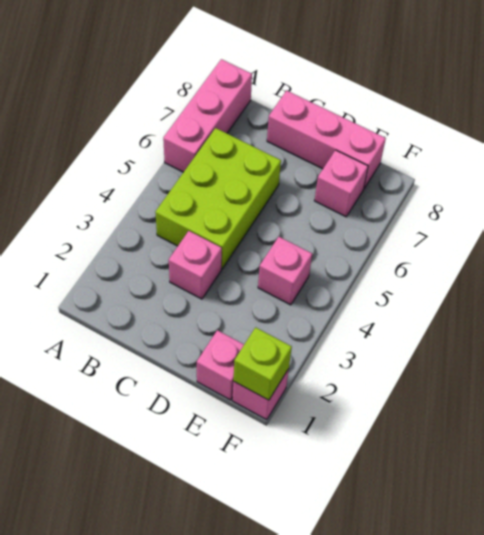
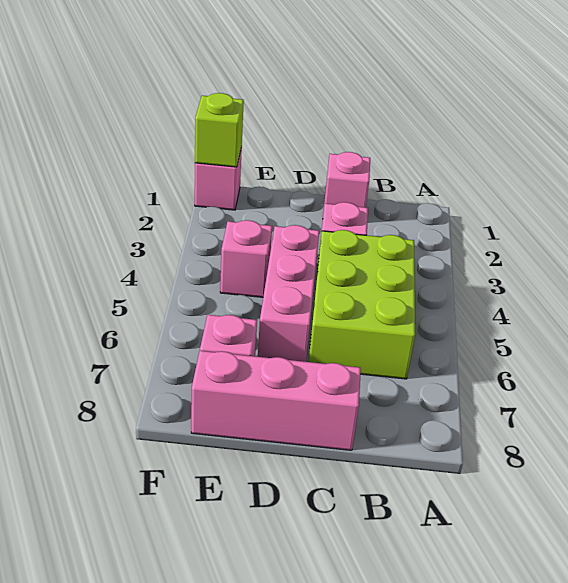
pink brick A6:A8 level 1 -> pink brick D4:D6 level 1
pink brick E1 level 1 -> pink brick C1 level 1

